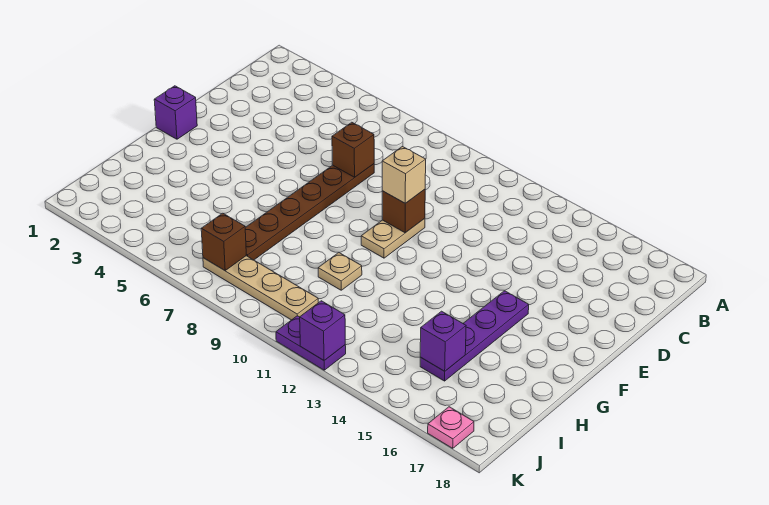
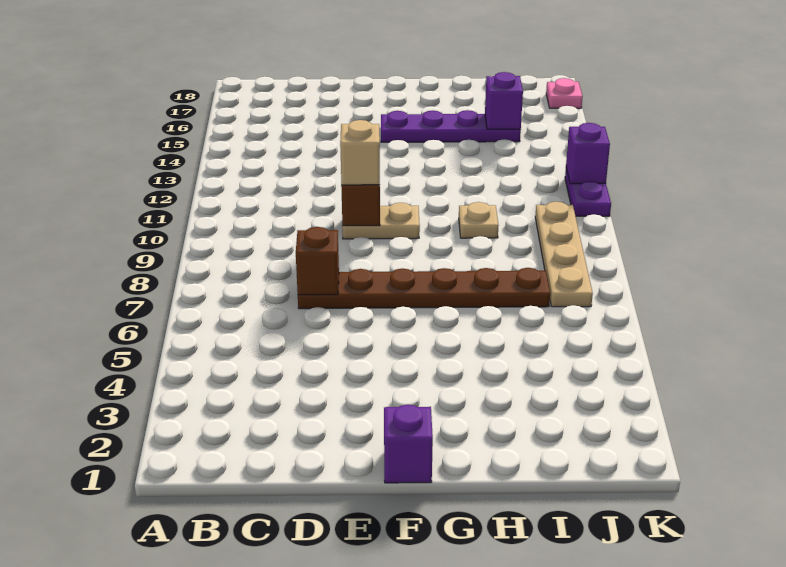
brown brick J7 level 2 -> none

